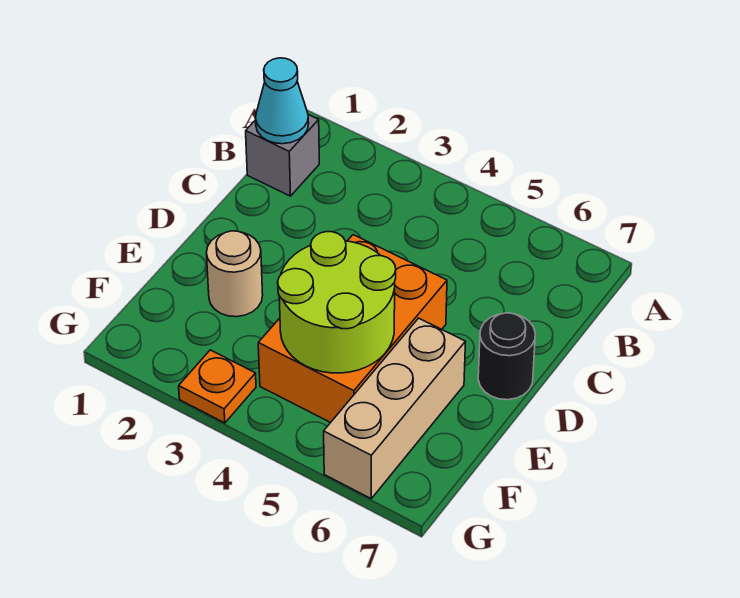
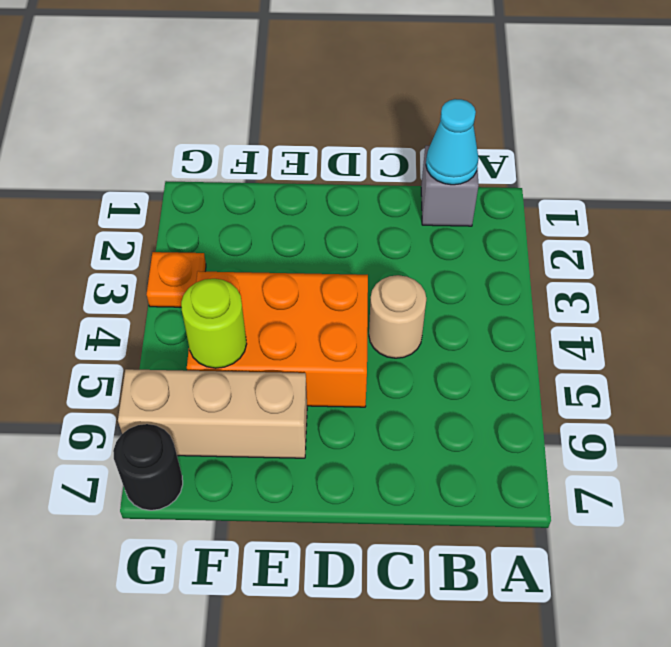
black round brick D7 level 1 -> black round brick G7 level 1
tan round brick E2 level 1 -> tan round brick C4 level 1
lime round brick E4:F5 level 2 -> lime round brick F5 level 2

